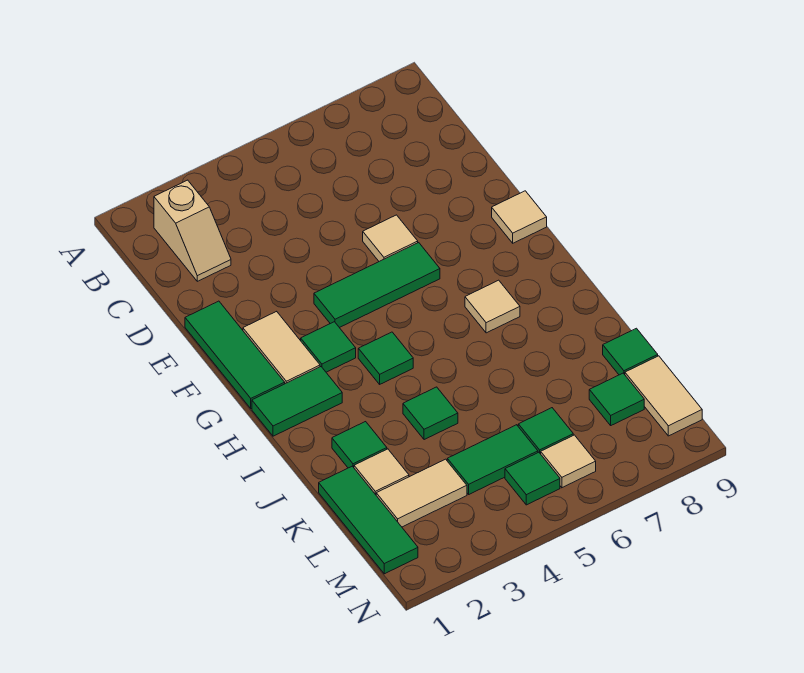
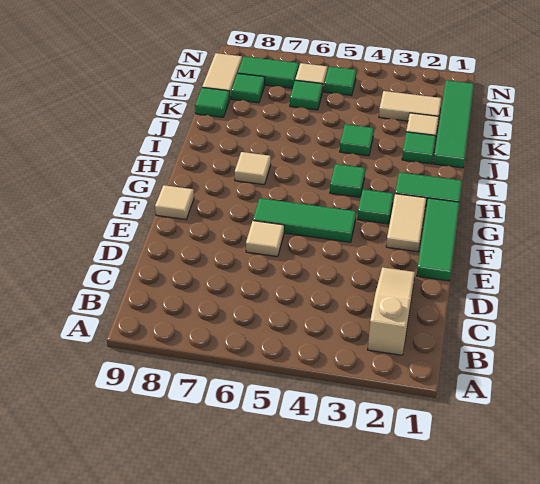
tan slope B2:C2 level 1 top B -> tan slope B2:D2 level 1 top B
green tile K1:M1 level 1 -> green tile J1:M1 level 1
green tile L4:L5 level 1 -> green tile M7:M8 level 1

